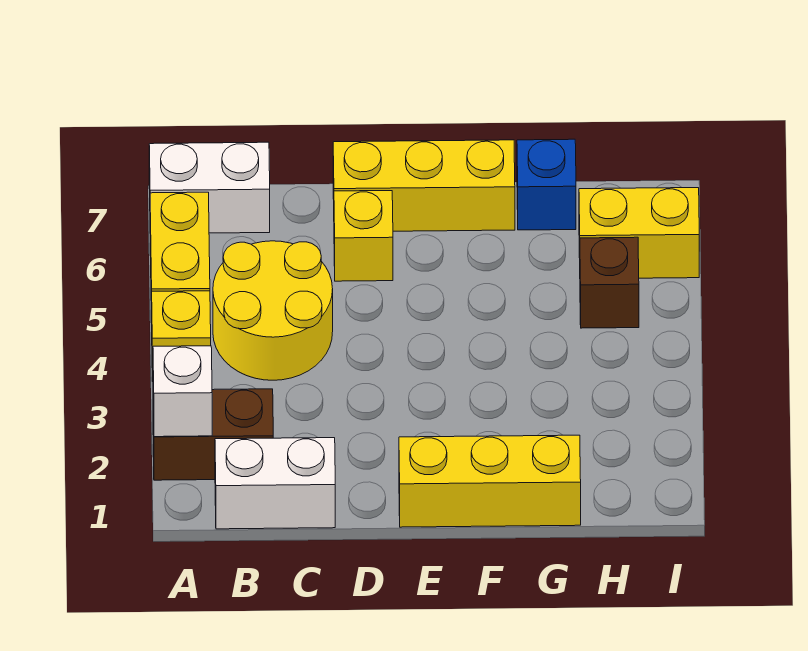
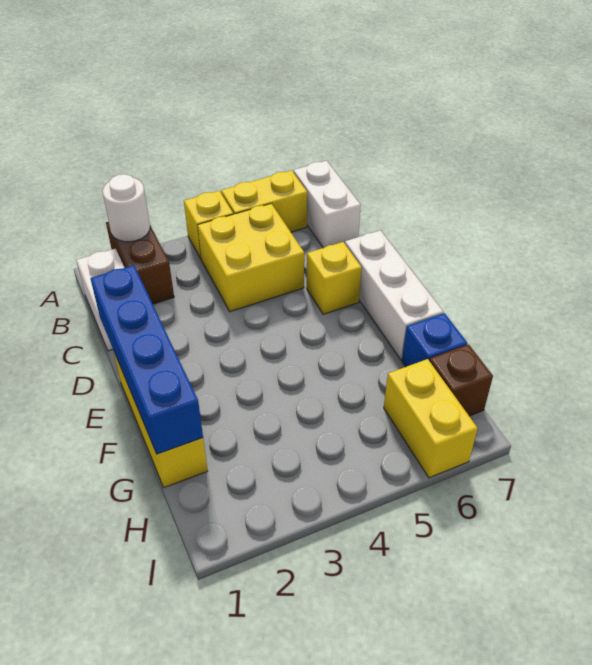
white brick A2 level 2 -> white round brick A2 level 2
yellow round brick B4:C5 level 1 -> yellow brick B4:C5 level 1
none -> blue brick D1:G1 level 2
yellow brick D7:F7 level 1 -> white brick D7:F7 level 1
brown brick H5 level 1 -> brown brick H7 level 1

